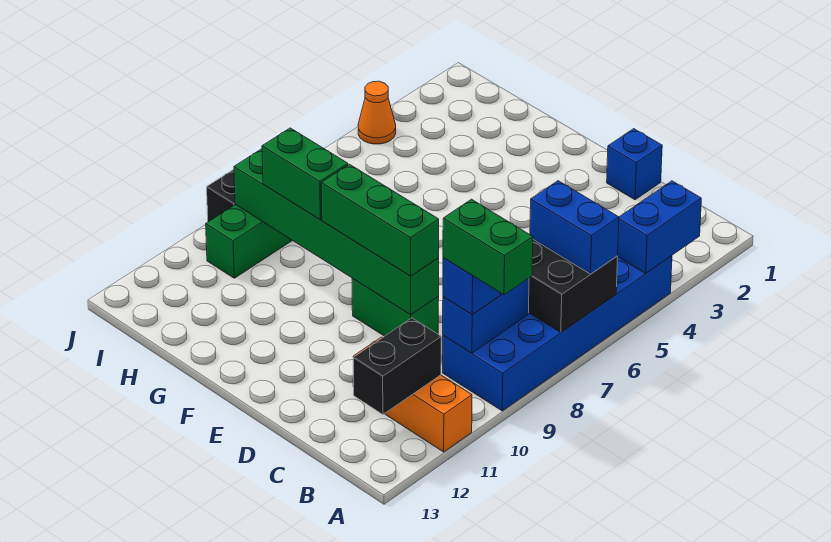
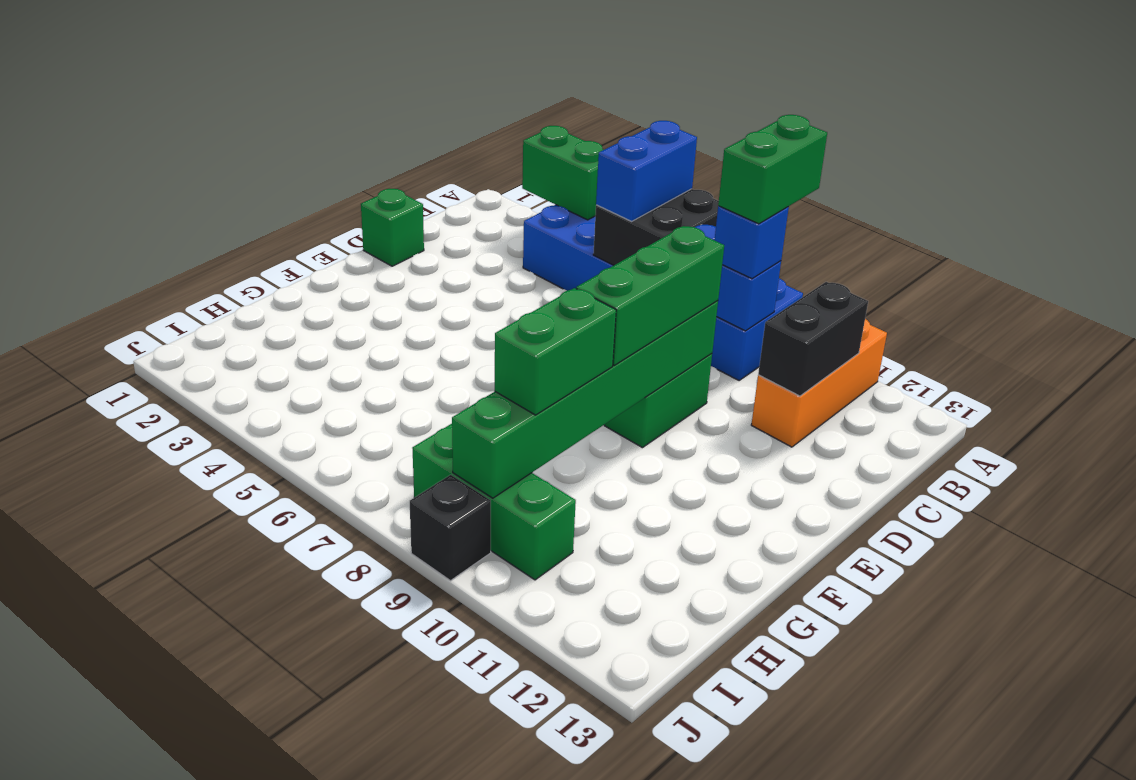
blue brick A3:A4 level 2 -> green brick A3:A4 level 2
black brick B11:B12 level 2 -> black brick B11:C11 level 2
blue brick D1 level 1 -> green brick D1 level 1
orange cone J4 level 1 -> none

